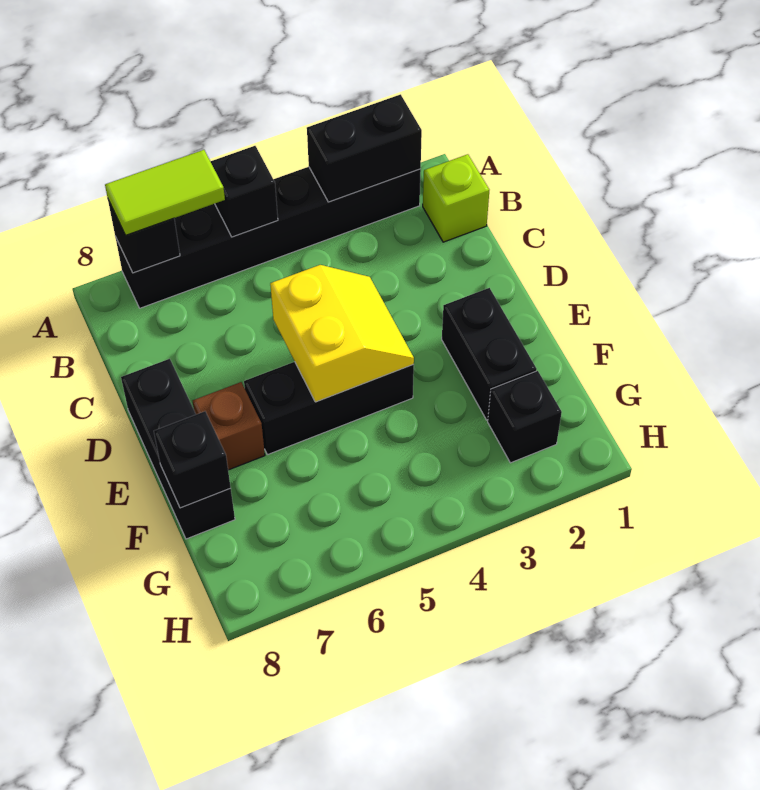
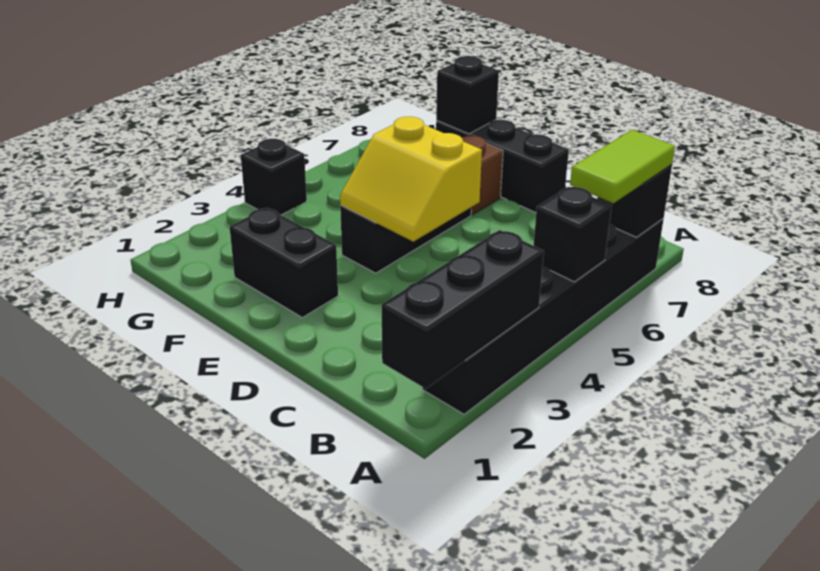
black brick A2:A3 level 2 -> black brick A1:A3 level 2
lime brick B1 level 1 -> none
black brick G2 level 1 -> black brick H4 level 1

